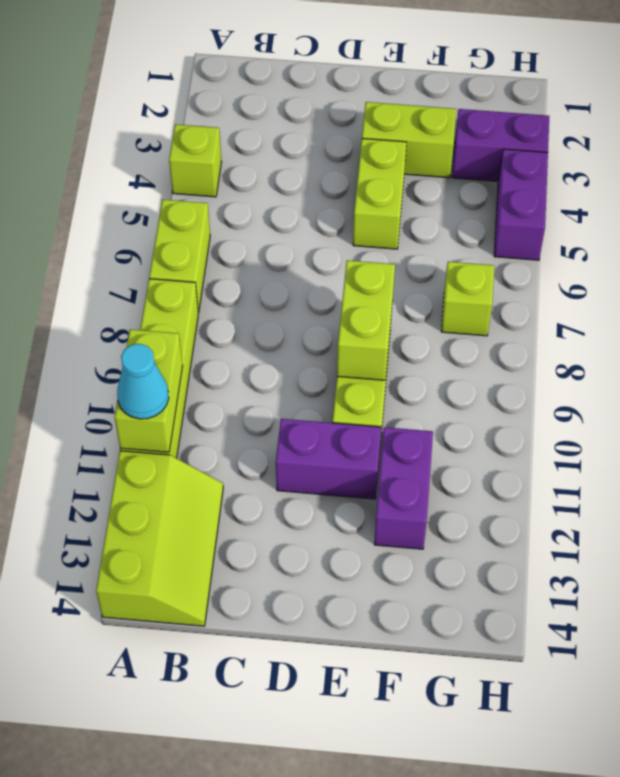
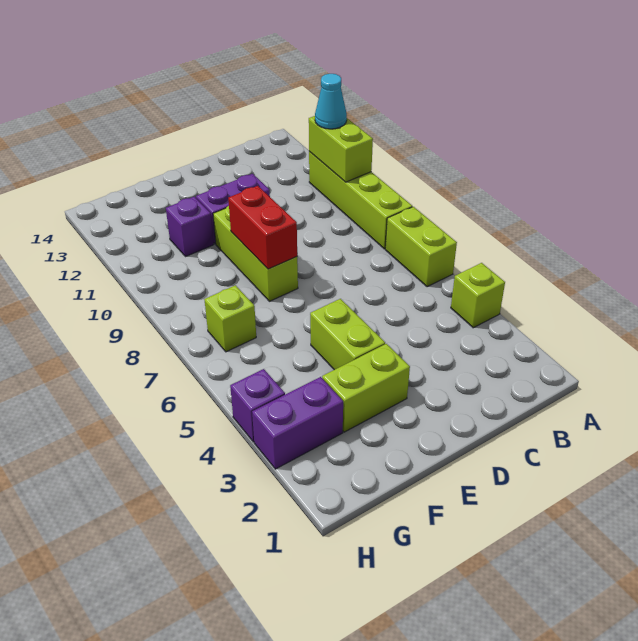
lime slope A12:B14 level 1 top A -> none
lime brick E8:E9 level 2 -> red brick E8:E9 level 2
purple brick F11:F12 level 1 -> purple brick F11 level 1
purple brick H4:H5 level 1 -> purple brick H4 level 1

